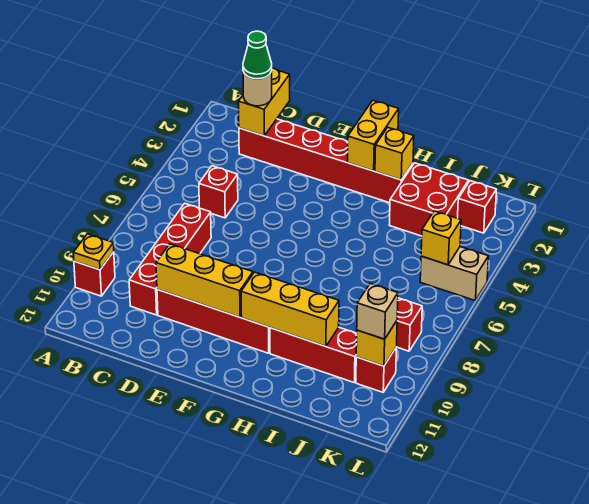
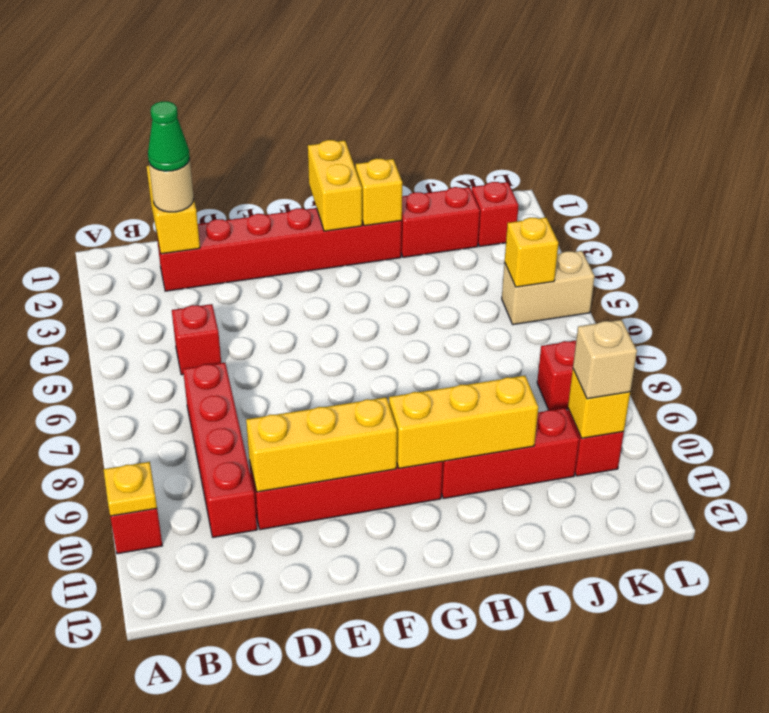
red brick I2:J3 level 1 -> red brick I2:J2 level 1

